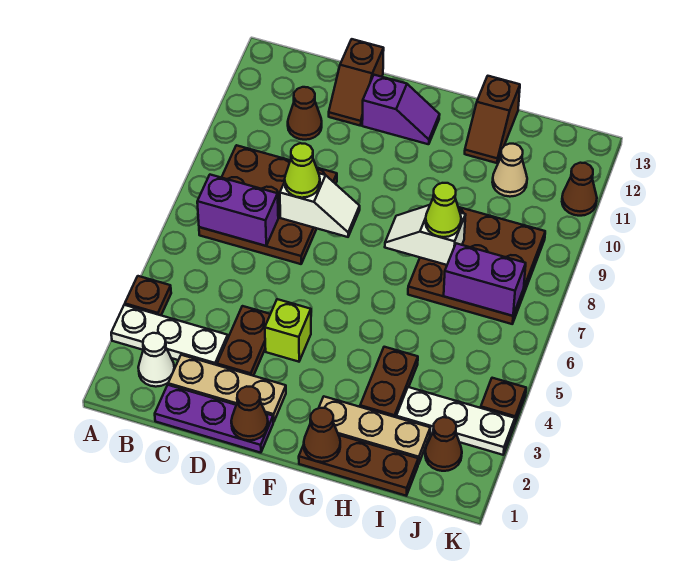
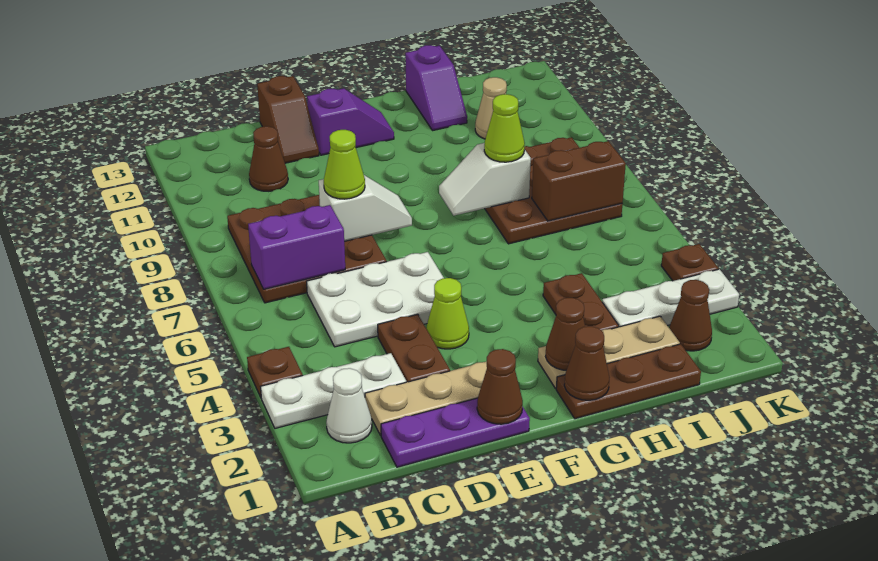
none -> white plate C5:E6 level 1
lime brick E4 level 1 -> lime cone E4 level 1
brown slope H12:H13 level 1 top 13 -> purple slope H12:H13 level 1 top 13
purple brick I7:J7 level 2 -> brown brick I7:J7 level 2
brown cone K11 level 1 -> brown cone G2 level 2

